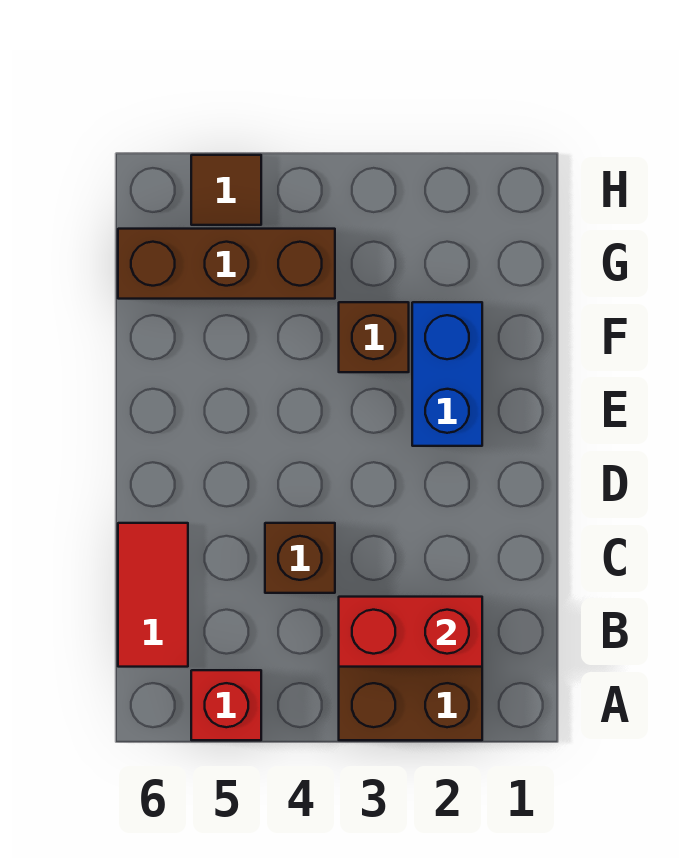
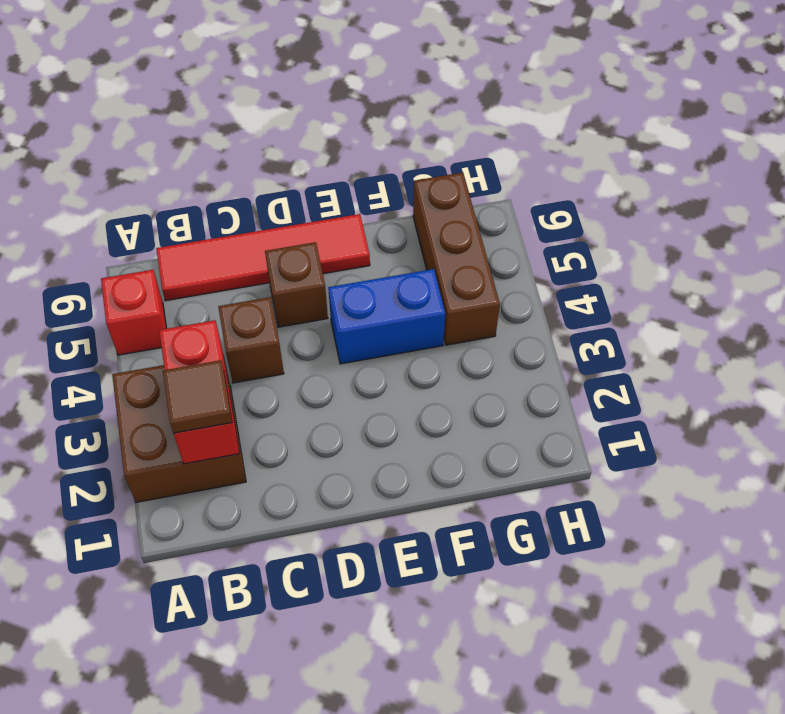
red tile B6:C6 level 1 -> red tile B6:E6 level 1
blue brick E2:F2 level 1 -> blue brick E4:F4 level 1
brown brick F3 level 1 -> brown brick D5 level 1
brown tile H5 level 1 -> brown tile B2 level 3

